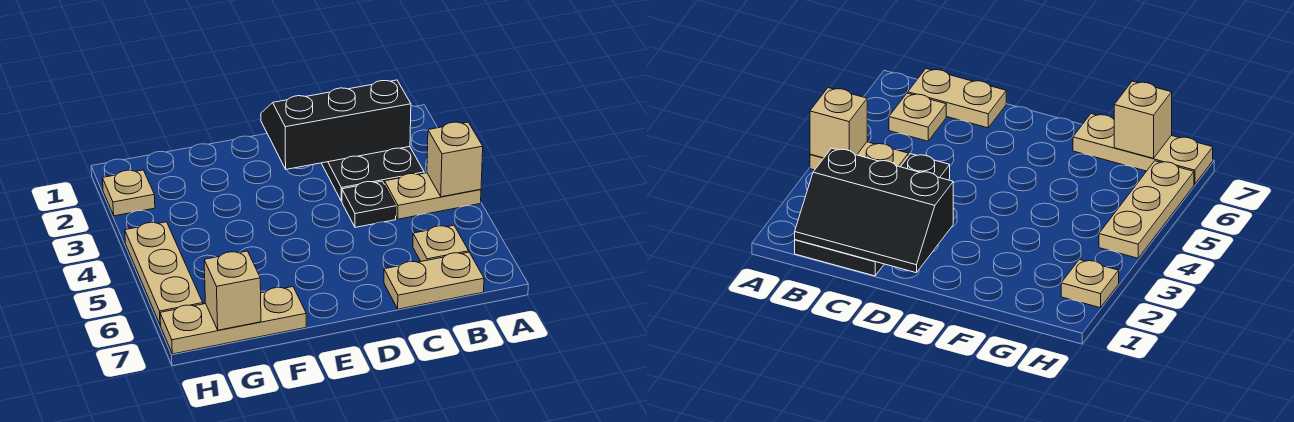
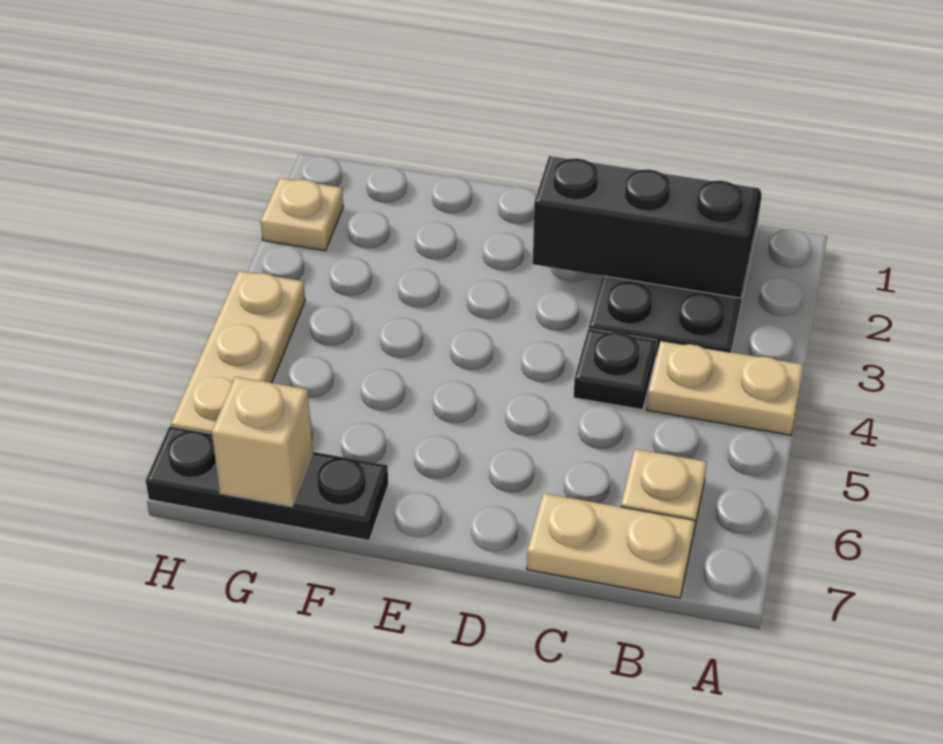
tan brick A4 level 2 -> none
tan plate F7:H7 level 1 -> black plate F7:H7 level 1

